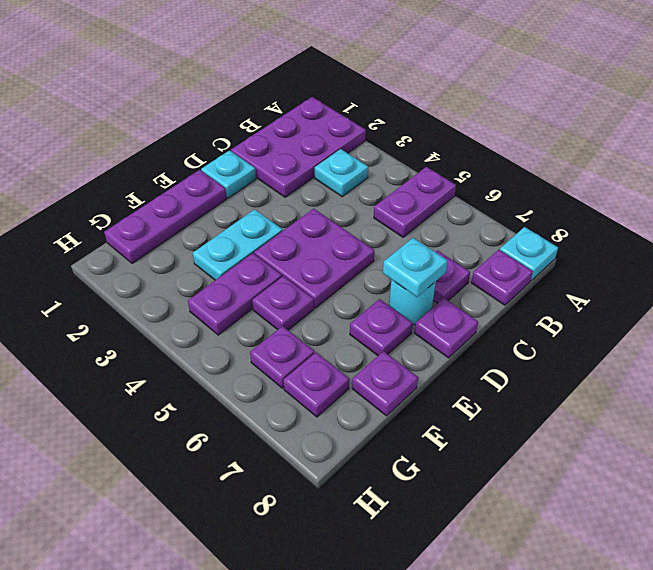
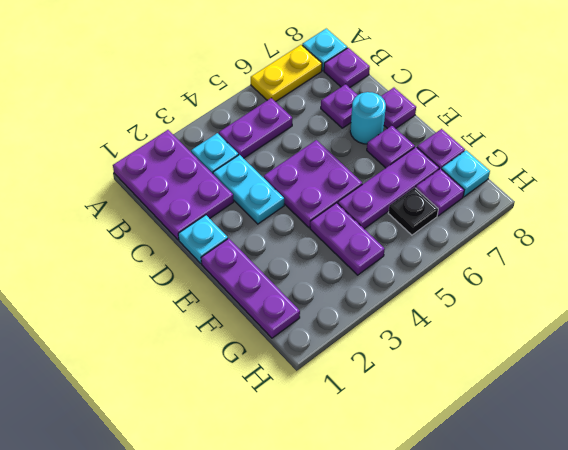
purple plate A5:B5 level 1 -> purple plate B4:B5 level 1
none -> yellow plate A6:A7 level 1
cyan plate D7 level 2 -> cyan plate G8 level 1
cyan plate E3:F3 level 1 -> cyan plate C3:D3 level 1
purple plate F5 level 1 -> purple plate F5:F7 level 1
purple plate G6 level 1 -> black plate G6 level 1

